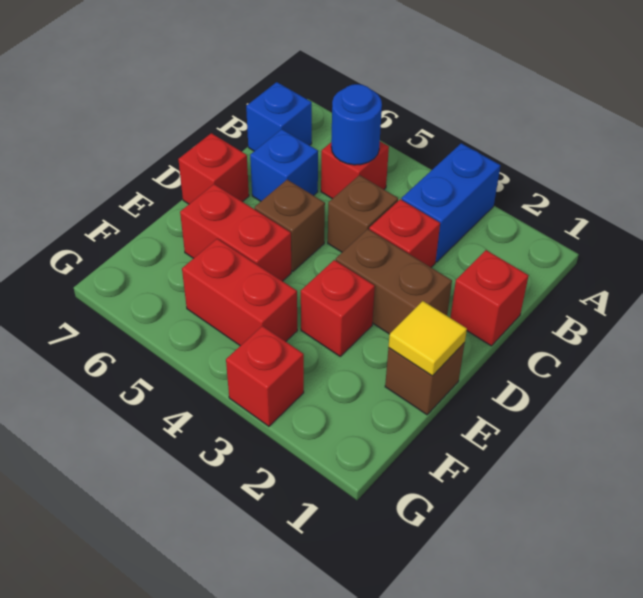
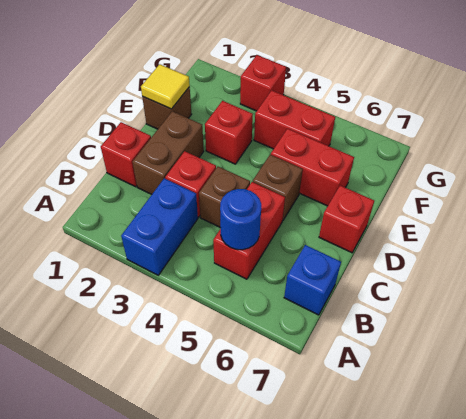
red brick B5 level 1 -> red brick B5:C5 level 1
blue brick C6 level 1 -> none
brown brick D2:D3 level 1 -> brown brick C2:D2 level 1

